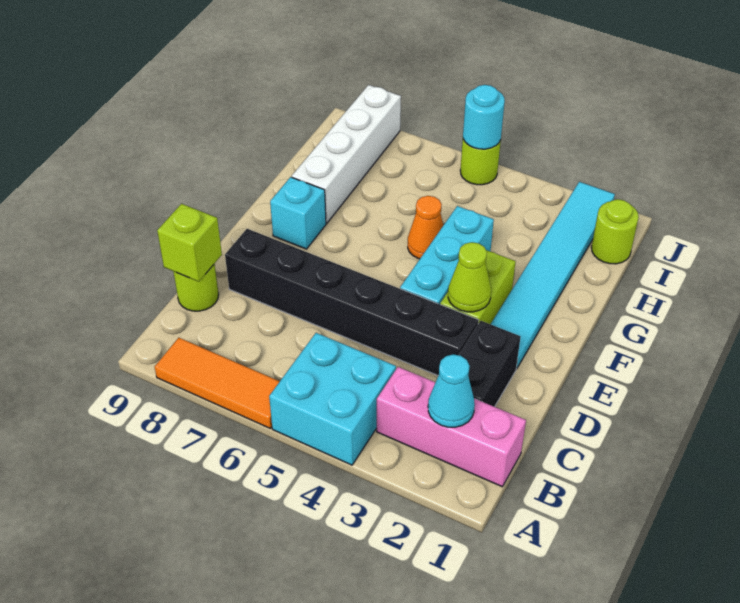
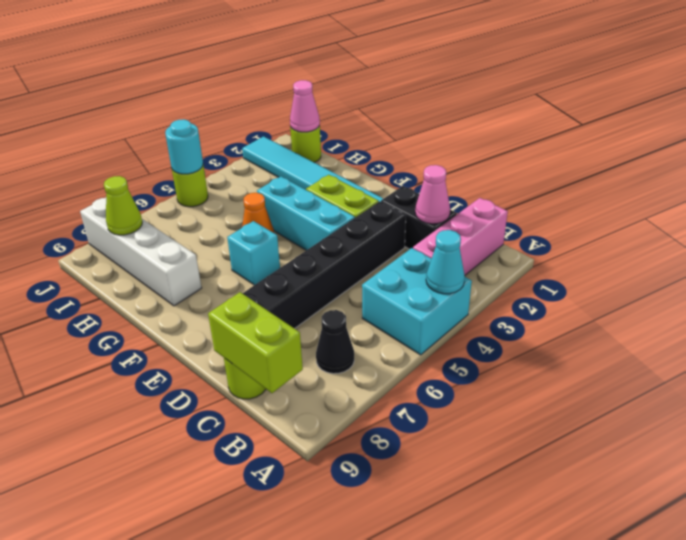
orange tile A6:A8 level 1 -> none
cyan cone B2 level 2 -> cyan cone A4 level 2
none -> black cone B7 level 1
none -> pink cone C2 level 2
lime brick C9 level 2 -> lime brick B9:C9 level 2
lime cone E3 level 2 -> lime cone I8 level 2
cyan brick F8 level 1 -> cyan brick F6 level 1
none -> pink cone I1 level 2

